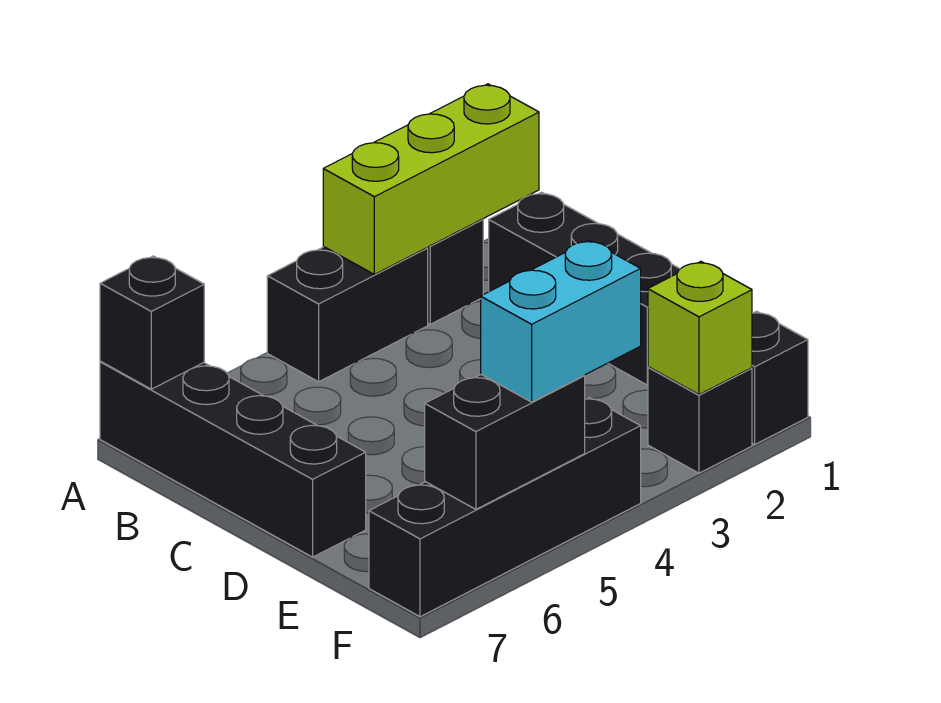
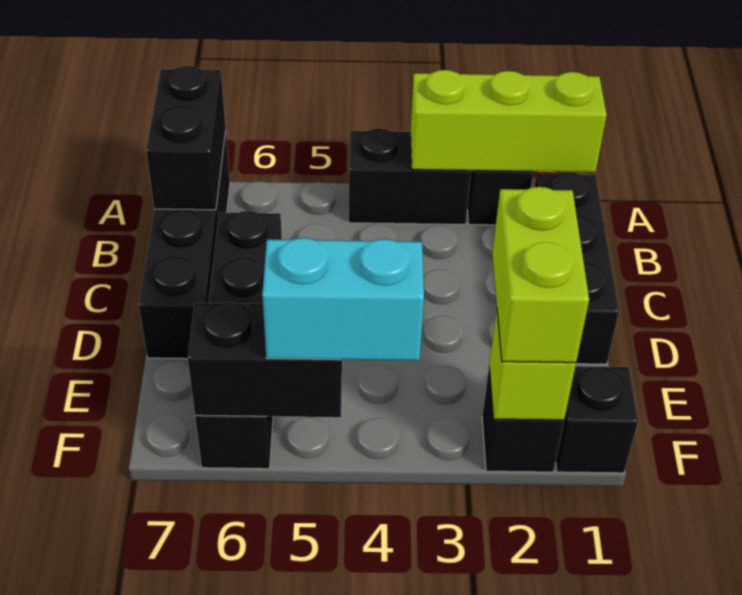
black brick A7 level 2 -> black brick A7:B7 level 2
none -> lime brick E2:F2 level 3
black brick F4:F7 level 1 -> black brick C6:F6 level 1

